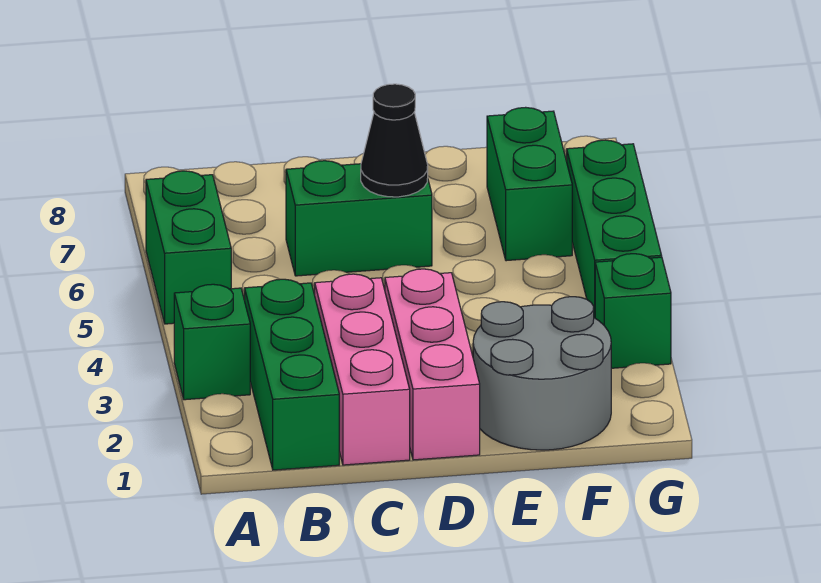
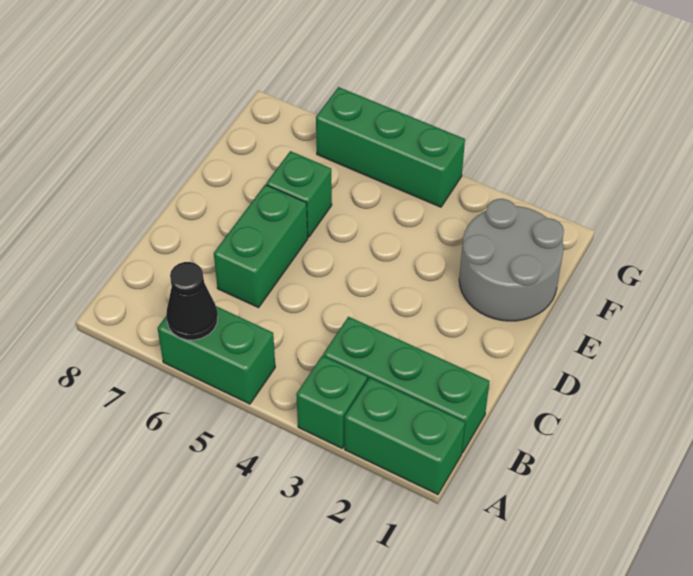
pink brick C1:C3 level 1 -> none
pink brick D1:D3 level 1 -> none
black cone D6 level 2 -> black cone A6 level 2
green brick F6:F7 level 1 -> green brick A1:A2 level 1
green brick G3 level 1 -> green brick E6 level 1

